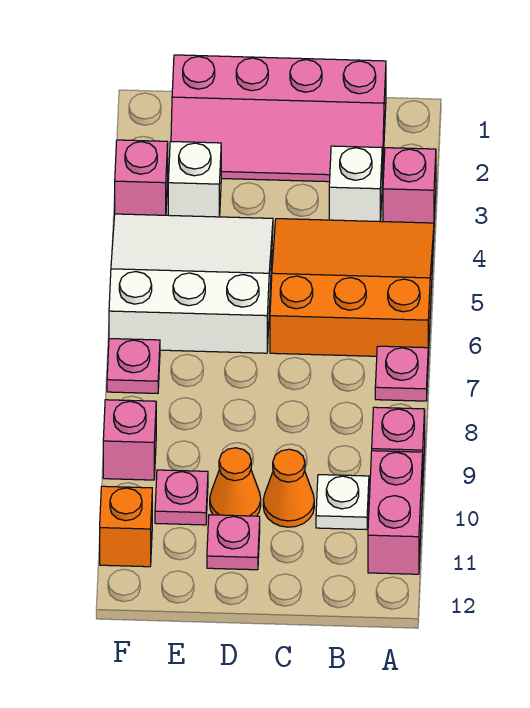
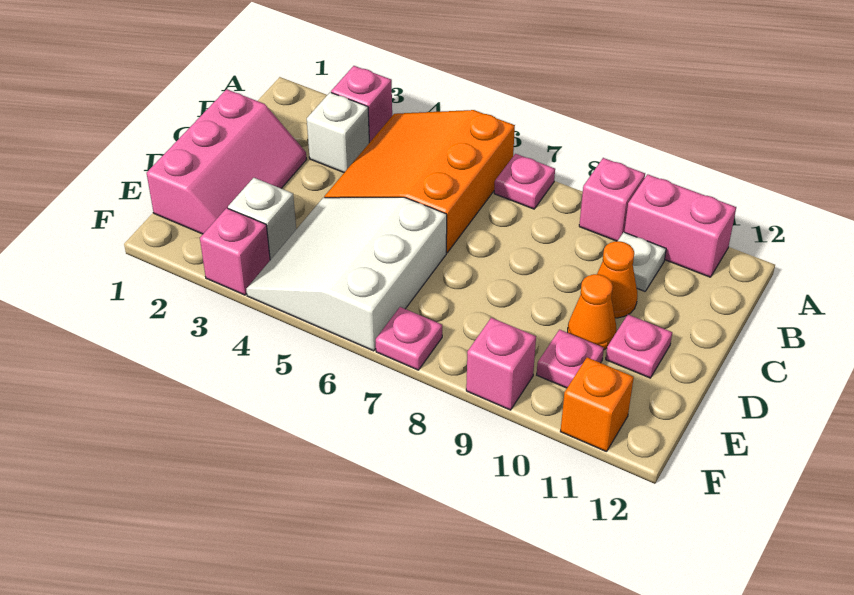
pink slope B1:E2 level 1 top 1 -> pink slope C1:E2 level 1 top 1

